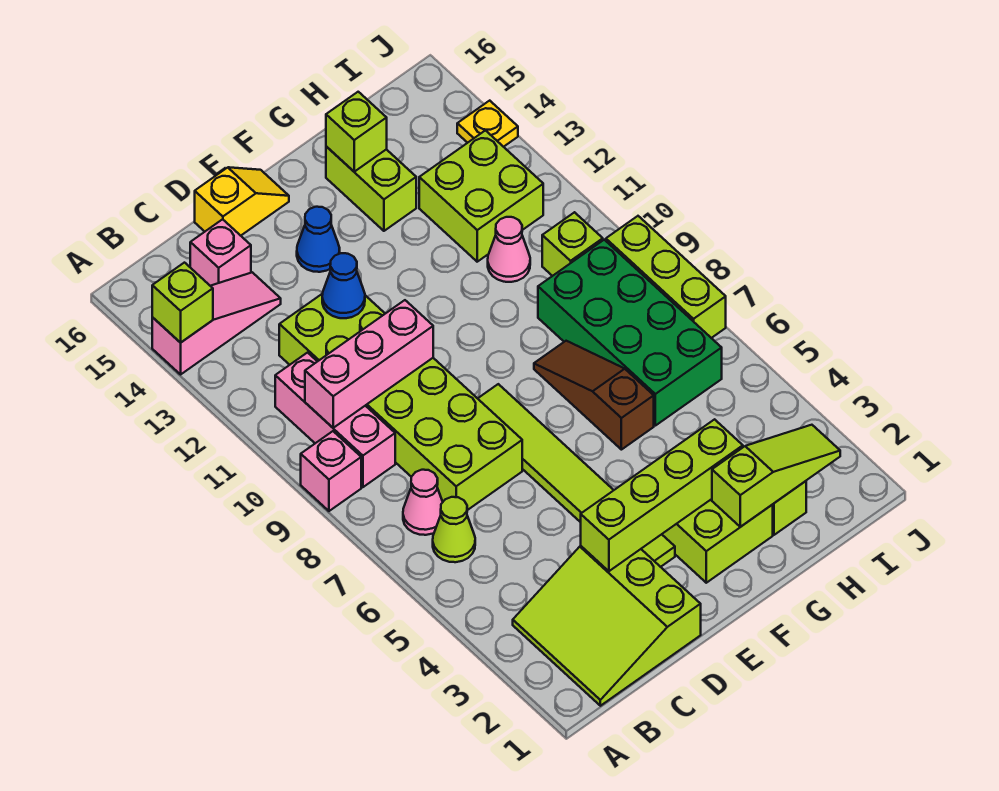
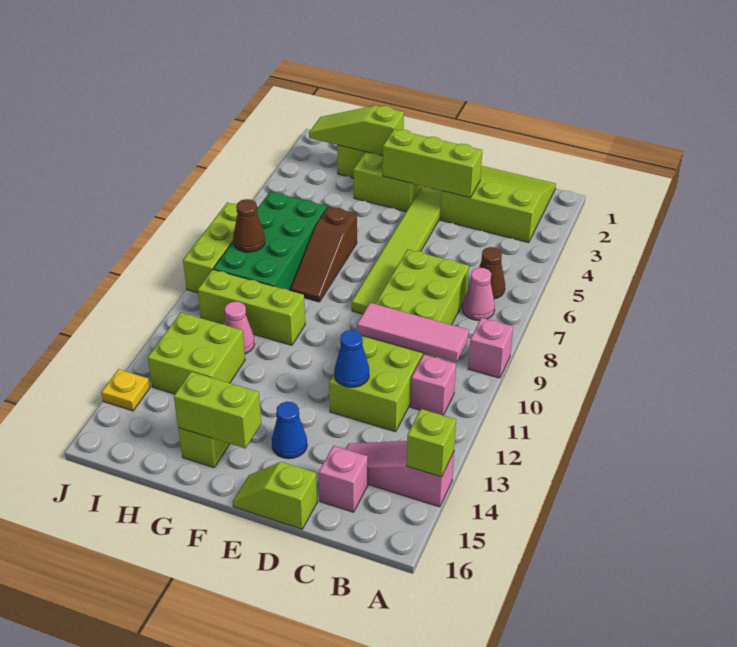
lime slope B1:D3 level 1 top D -> lime slope B1:D3 level 1 top 3
lime cone B6 level 1 -> brown cone B6 level 1
pink brick B9:B11 level 1 -> pink brick B11 level 1
pink brick B10:D10 level 2 -> pink tile B10:D10 level 2
lime brick D3:G3 level 2 -> lime brick D3:F3 level 2
yellow slope D16:E16 level 1 top D -> lime slope D16:E16 level 1 top D
lime brick G15 level 2 -> lime brick F15:G15 level 2
none -> brown cone I8 level 2
lime brick I10 level 1 -> lime brick G10:I10 level 1

